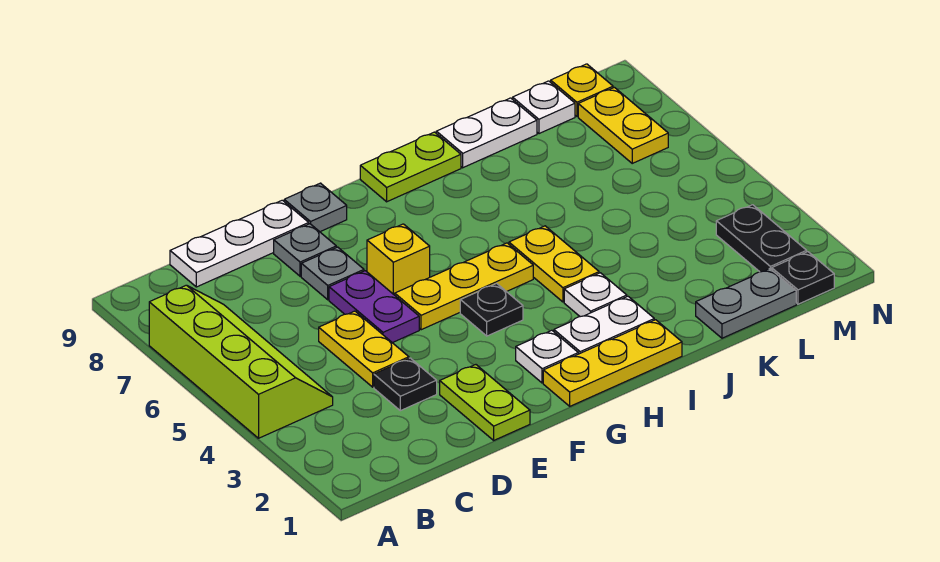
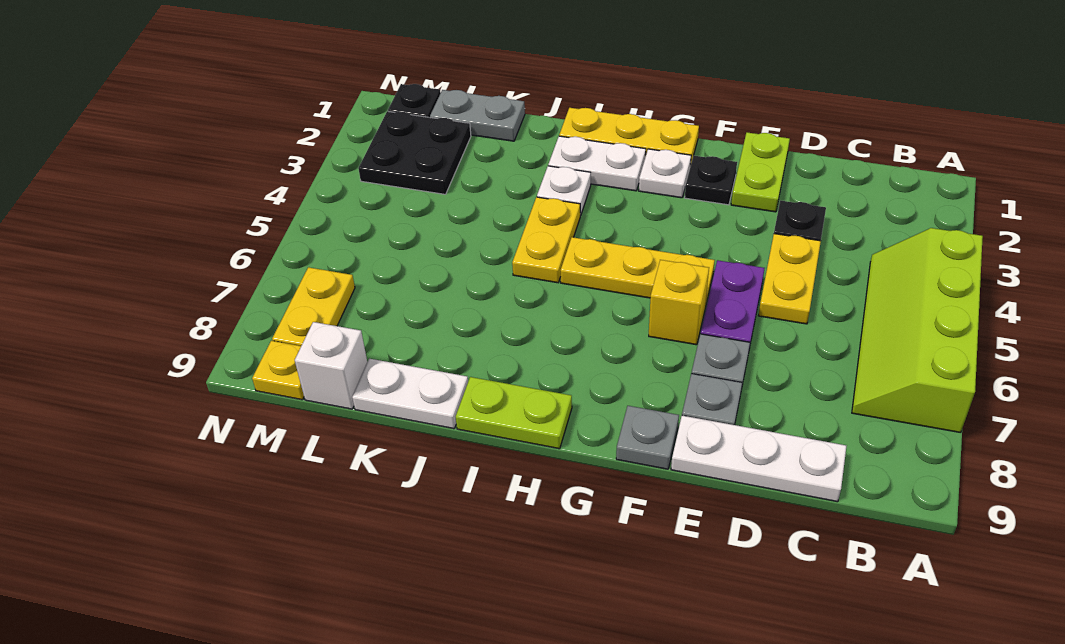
black plate G4 level 1 -> black plate F2 level 1
white plate L9 level 1 -> white brick L9 level 1
black plate M2:M3 level 1 -> black plate L2:M3 level 1

